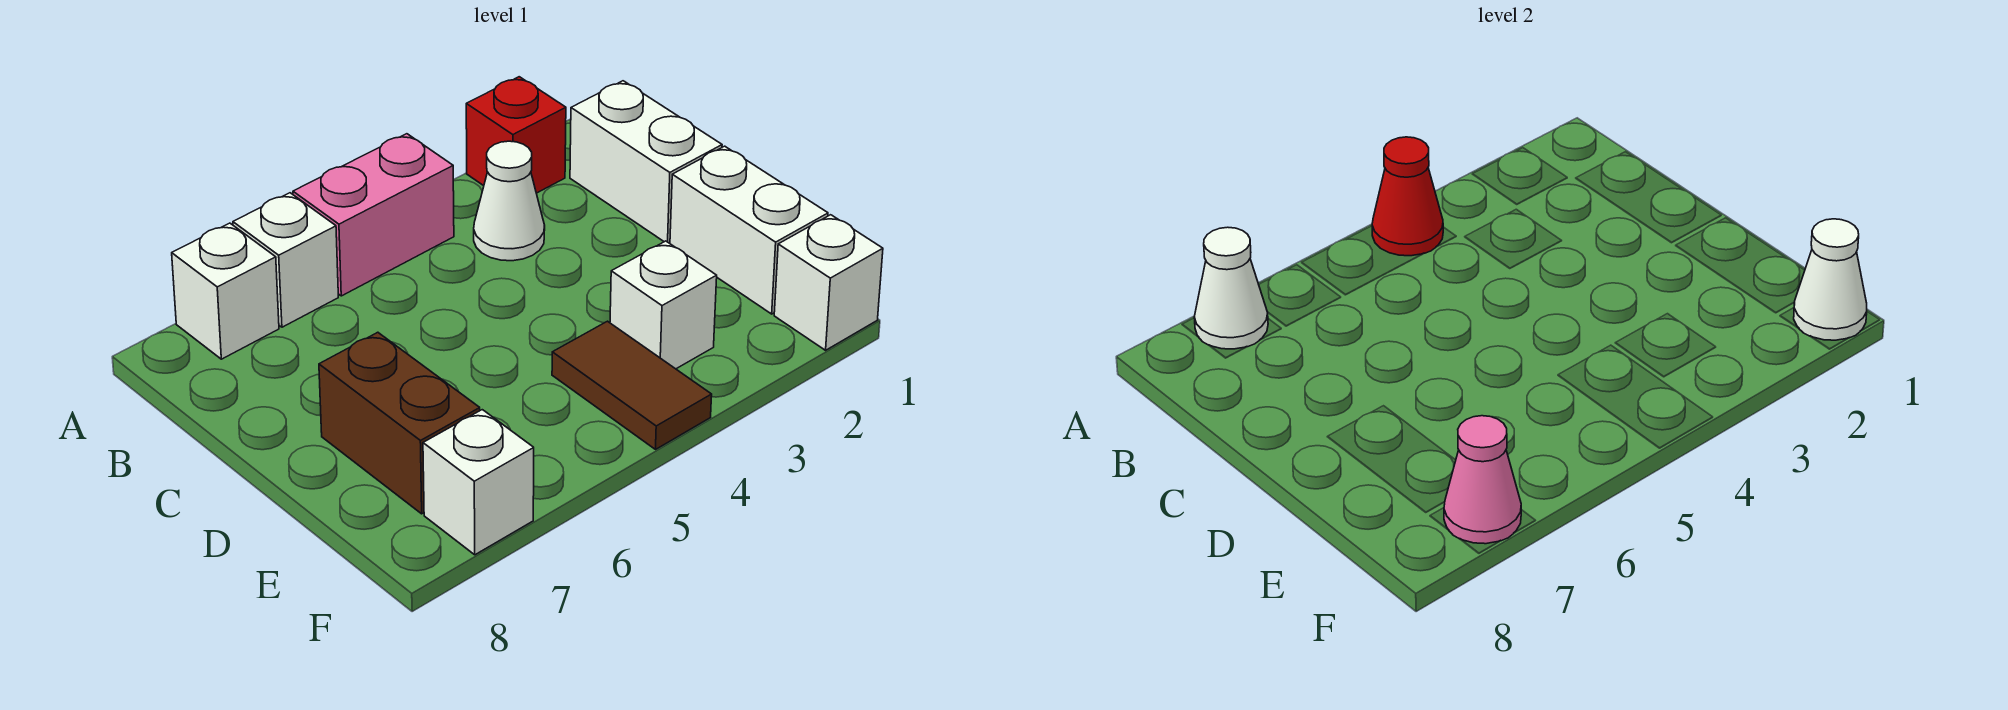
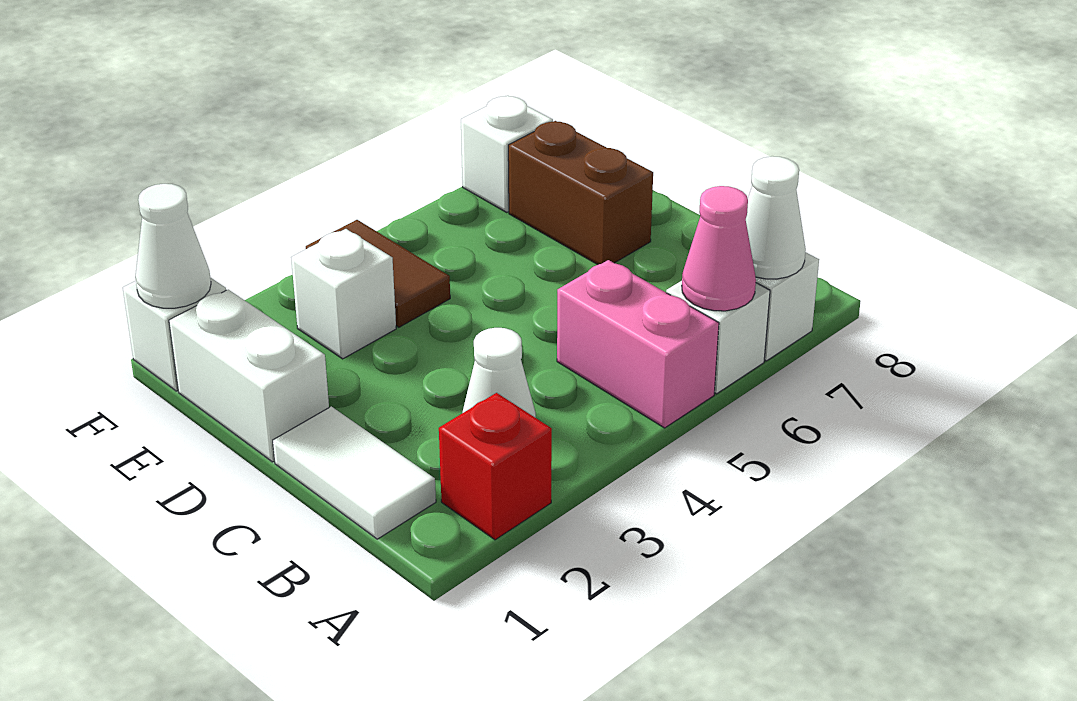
pink brick A4:A5 level 1 -> pink brick A5:B5 level 1
red cone A4 level 2 -> none
white brick B1:C1 level 1 -> white tile B1:C1 level 1
pink cone F7 level 2 -> pink cone A6 level 2

